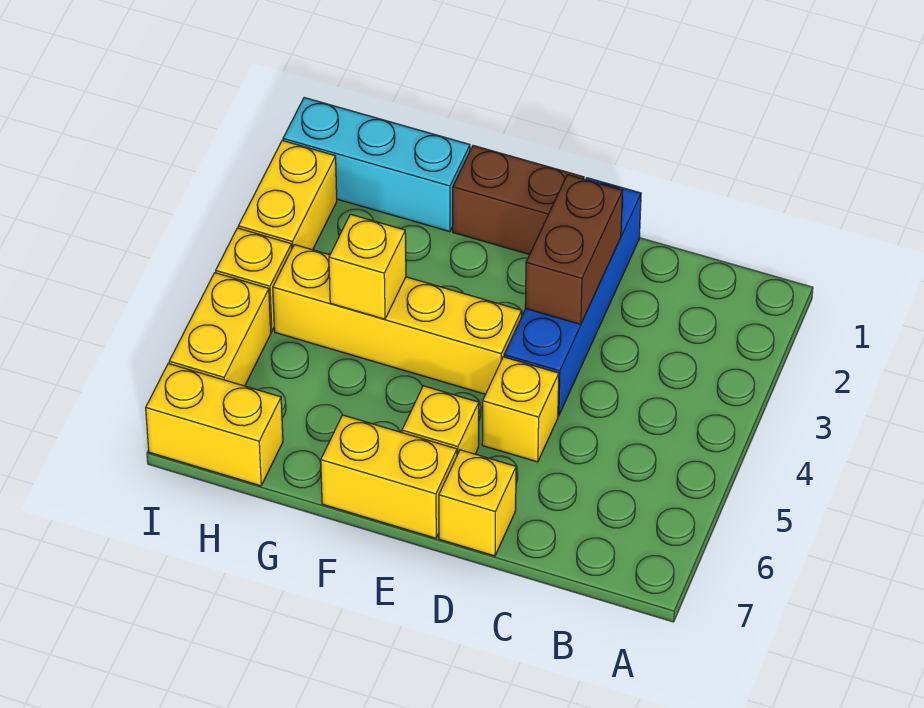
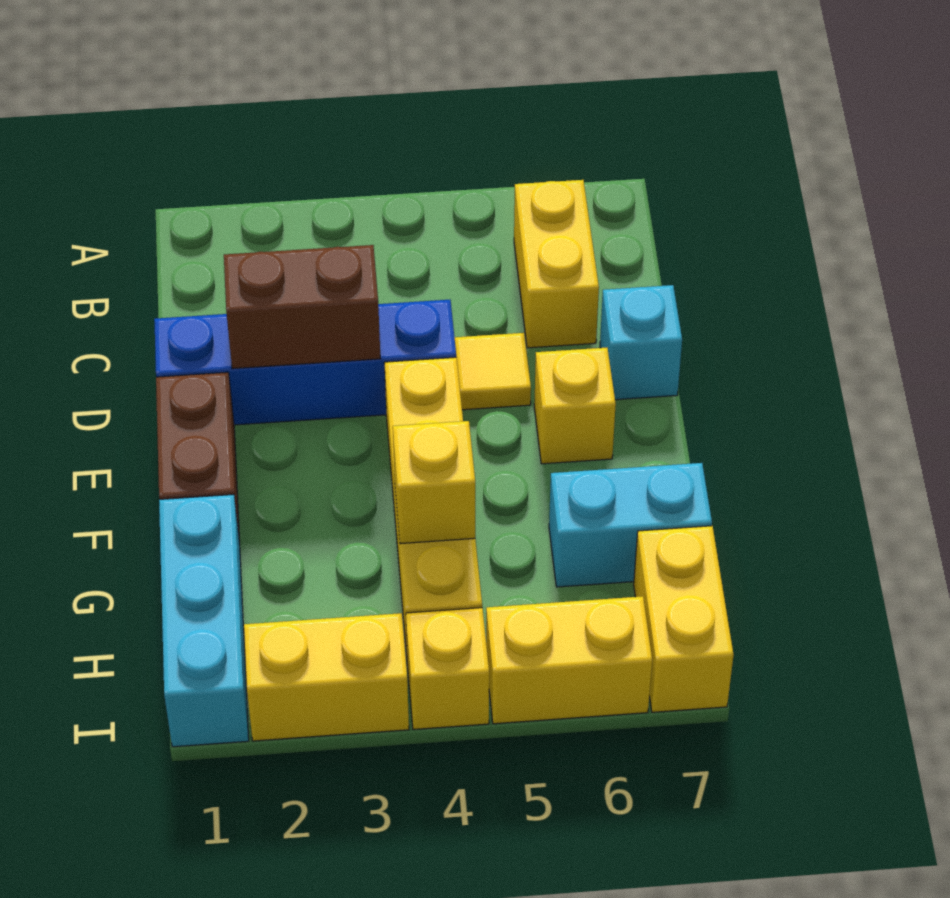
yellow brick D5 level 1 -> yellow tile D5 level 1
yellow brick D7 level 1 -> cyan brick D7 level 1
yellow brick E7:F7 level 1 -> yellow brick B6:C6 level 1
none -> cyan brick G6:G7 level 1

